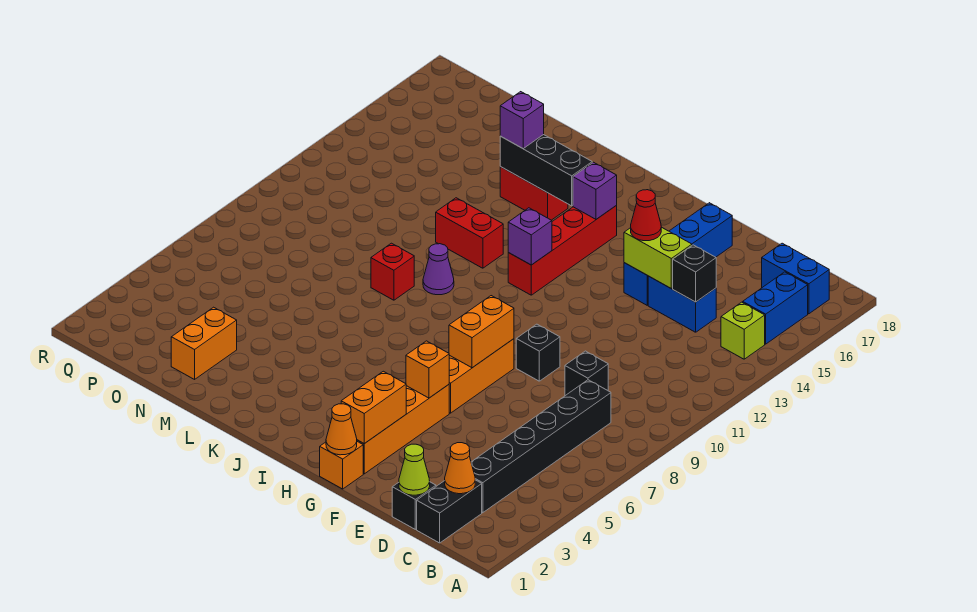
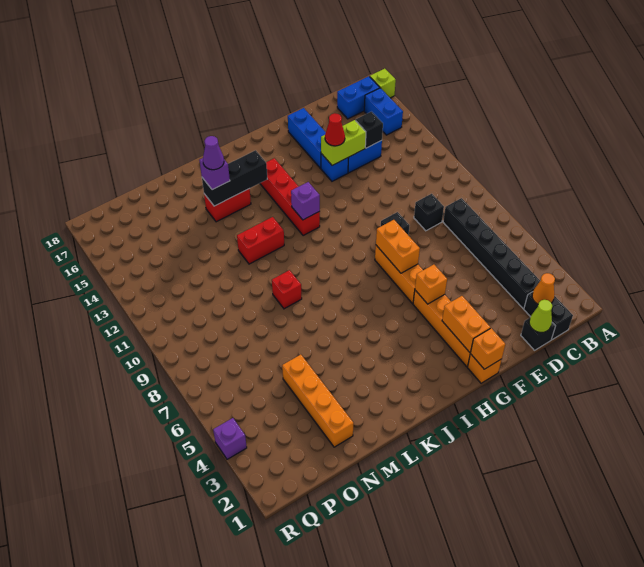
lime brick B14 level 1 -> lime brick A17 level 1
orange cone G1 level 2 -> orange brick G1 level 2
purple brick I15 level 2 -> purple brick R4 level 1
purple cone K10 level 1 -> purple cone L15 level 4
orange brick N2:N3 level 1 -> orange brick N2:N5 level 1

